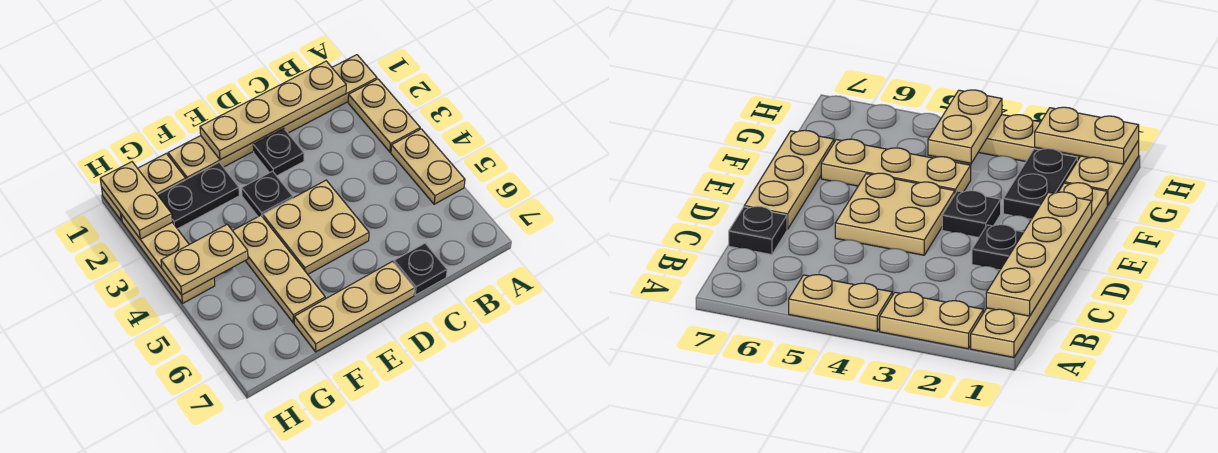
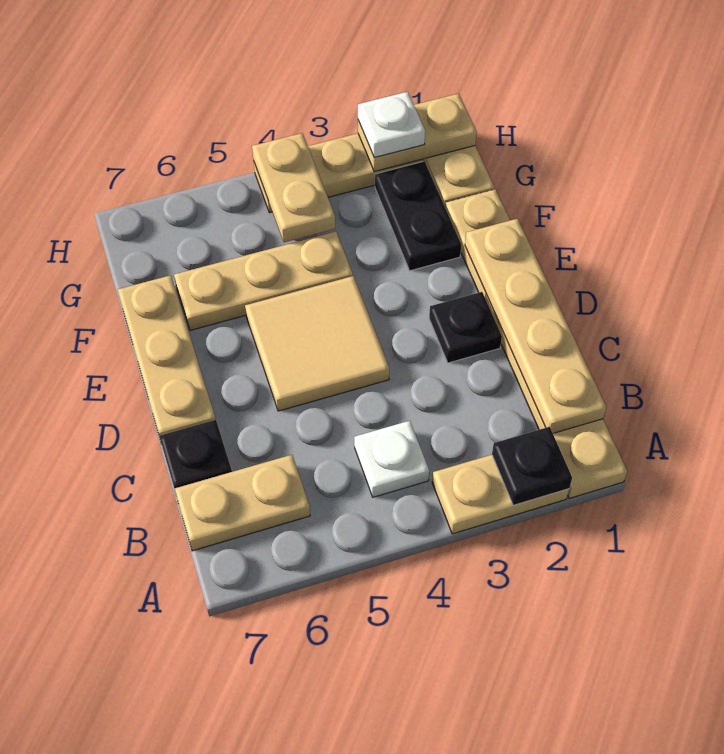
tan plate A4:A5 level 1 -> tan plate B6:B7 level 1
none -> white plate B4 level 1
tan plate D4:E5 level 1 -> tan tile D4:E5 level 1
black plate E3 level 1 -> black plate A2 level 2
none -> white plate H2 level 3

